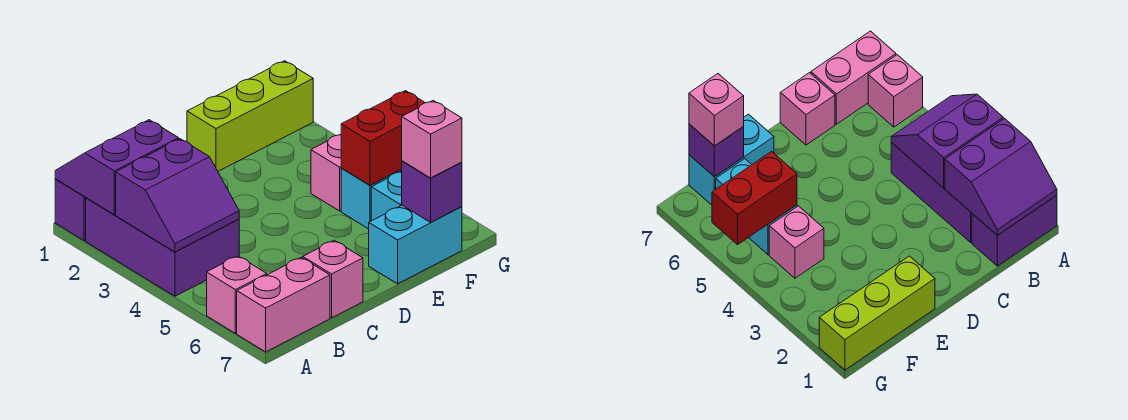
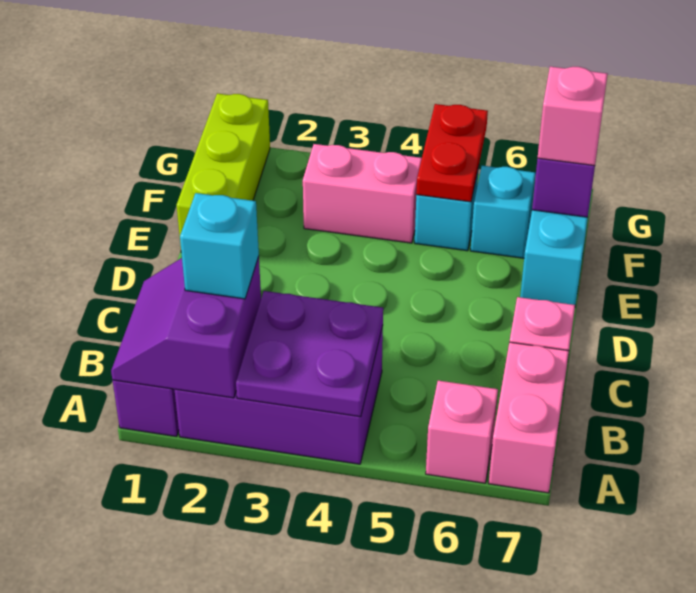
purple slope A3:B4 level 2 top 3 -> purple plate A3:B4 level 2
none -> cyan brick B2 level 3
pink brick F4 level 1 -> pink brick F3:F4 level 1
red brick F5:G5 level 2 -> red plate F5:G5 level 2

